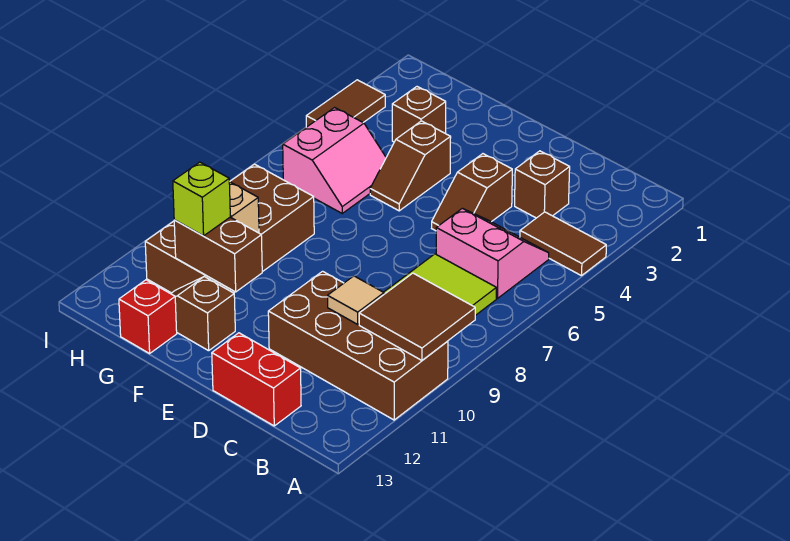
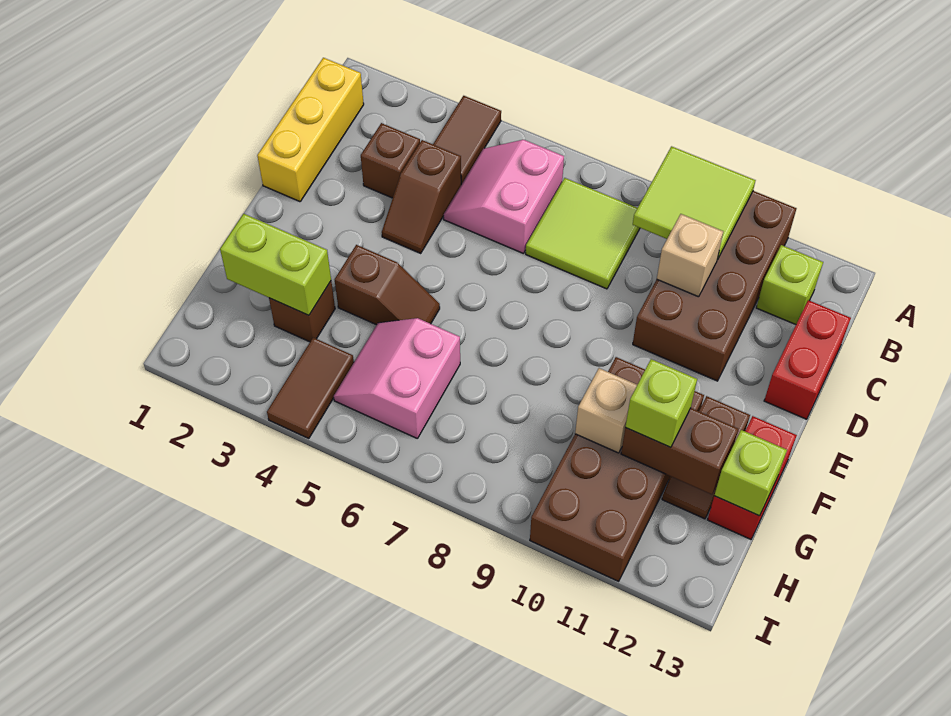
brown tile A9:B10 level 2 -> lime tile A9:B10 level 2
none -> yellow brick B1:D1 level 1
none -> lime brick B12 level 1
tan tile C10 level 2 -> tan brick C10 level 2
brown slope D4:D5 level 1 top 4 -> brown slope C4:D4 level 1 top C
brown brick F11:G11 level 2 -> brown brick G11:G12 level 2
none -> lime brick G2:G3 level 2
pink slope G5:H6 level 1 top H -> pink slope G5:H6 level 1 top 6
brown brick G8:H11 level 1 -> brown brick F10:I11 level 1
red brick G13 level 1 -> red brick F13:G13 level 1
none -> lime brick G13 level 2
brown tile I3:I4 level 1 -> brown tile H4:I4 level 1

